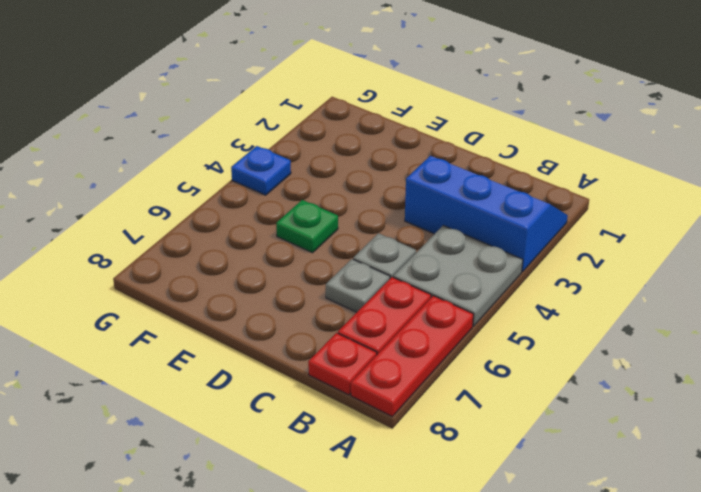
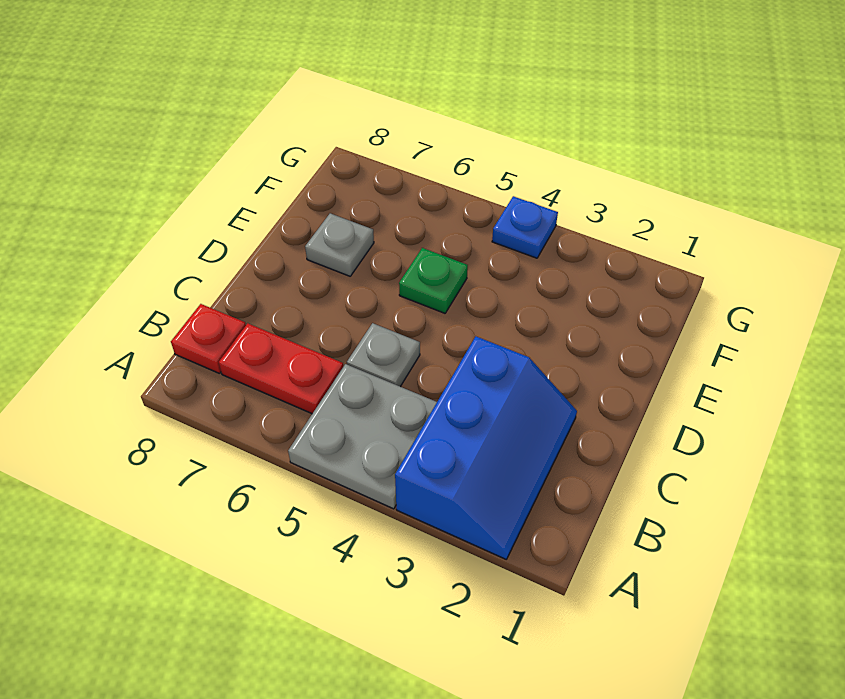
red plate A6:A8 level 1 -> none
grey plate C6 level 1 -> grey plate E7 level 1

